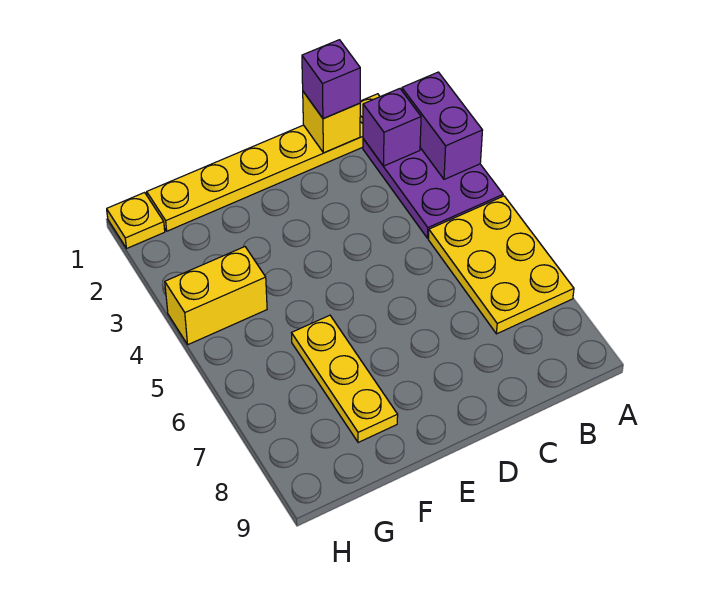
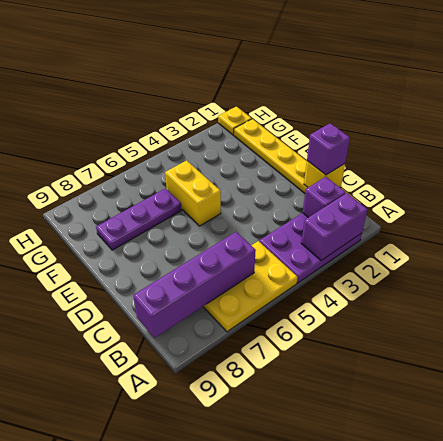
none -> purple brick B6:B9 level 2
yellow plate F6:F8 level 1 -> purple plate F6:F8 level 1
yellow brick G4:H4 level 1 -> yellow brick E5:F5 level 1

